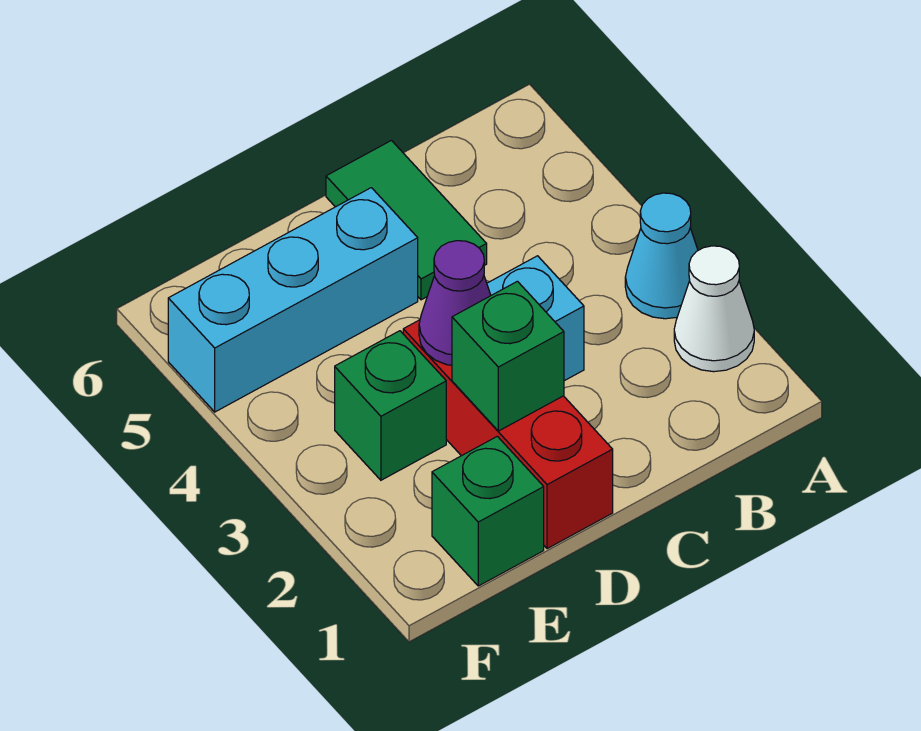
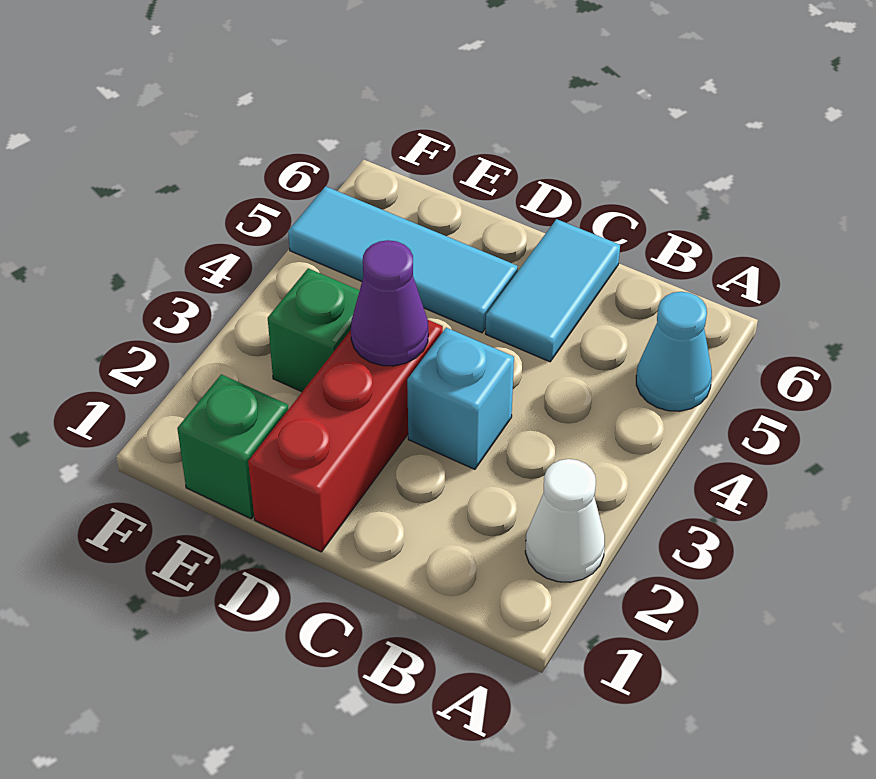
cyan cone A3 level 1 -> cyan cone A5 level 1
green tile C5:C6 level 1 -> cyan tile C5:C6 level 1
green brick D2 level 2 -> none
cyan brick D5:F5 level 1 -> cyan tile D5:F5 level 1

